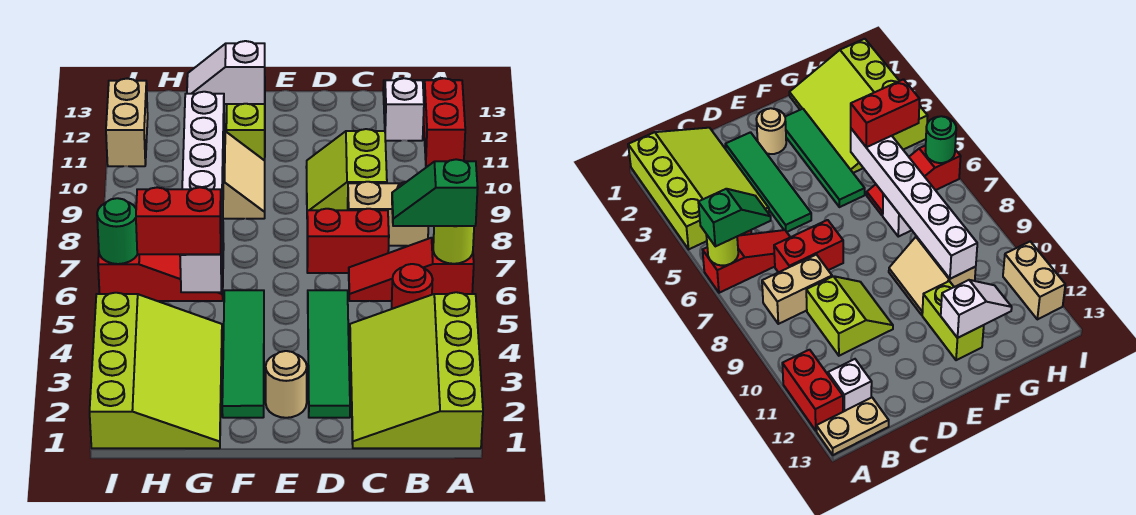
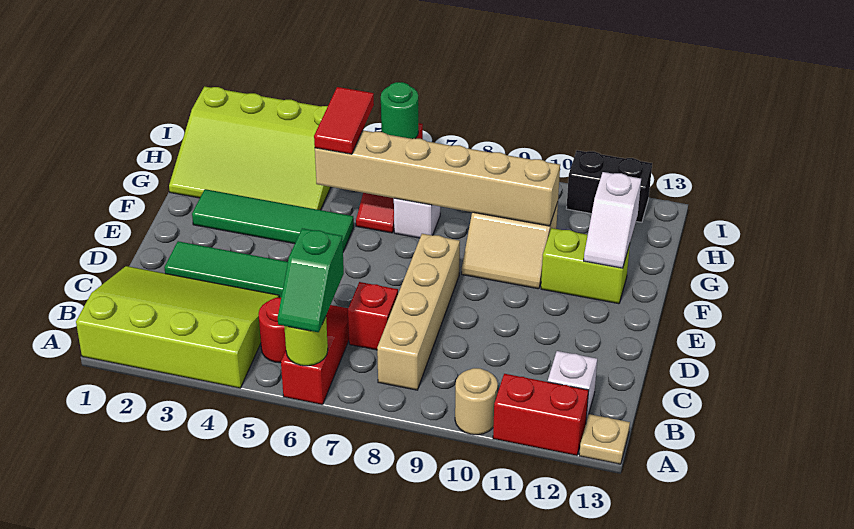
green slope A6:B6 level 3 top A -> green slope A6:B6 level 3 top B
tan plate A13:B13 level 1 -> tan plate A13 level 1
tan brick B8:C8 level 1 -> tan brick B8:E8 level 1
red brick C7:D7 level 1 -> red brick C7 level 1
lime slope C9:D10 level 1 top C -> none
tan round brick E2 level 1 -> tan round brick A10 level 1
white slope F12:G12 level 2 top F -> white slope F12:G12 level 2 top G
white brick G5:G10 level 2 -> tan brick G5:G10 level 2
red brick G5:H5 level 3 -> red tile G5:H5 level 3
tan brick I11:I12 level 1 -> black brick I11:I12 level 1

